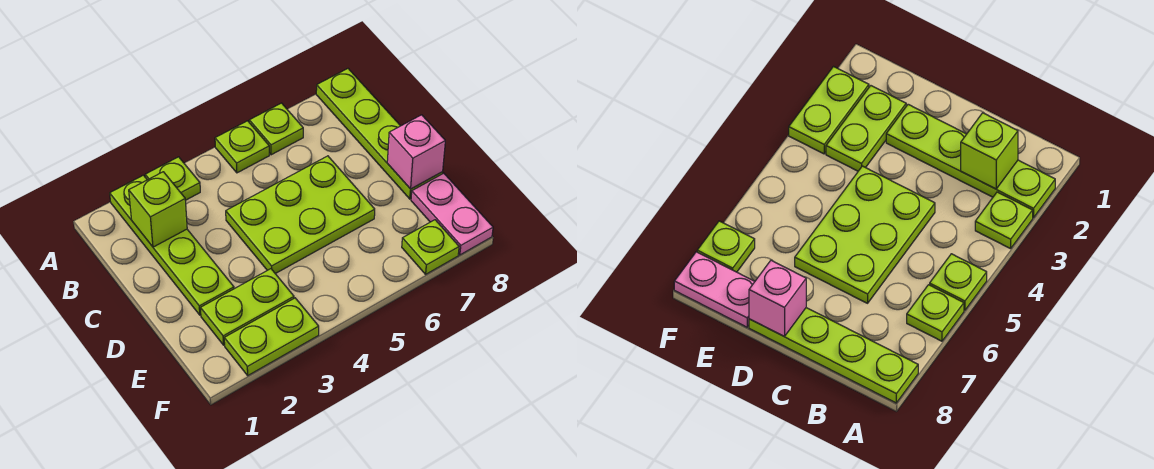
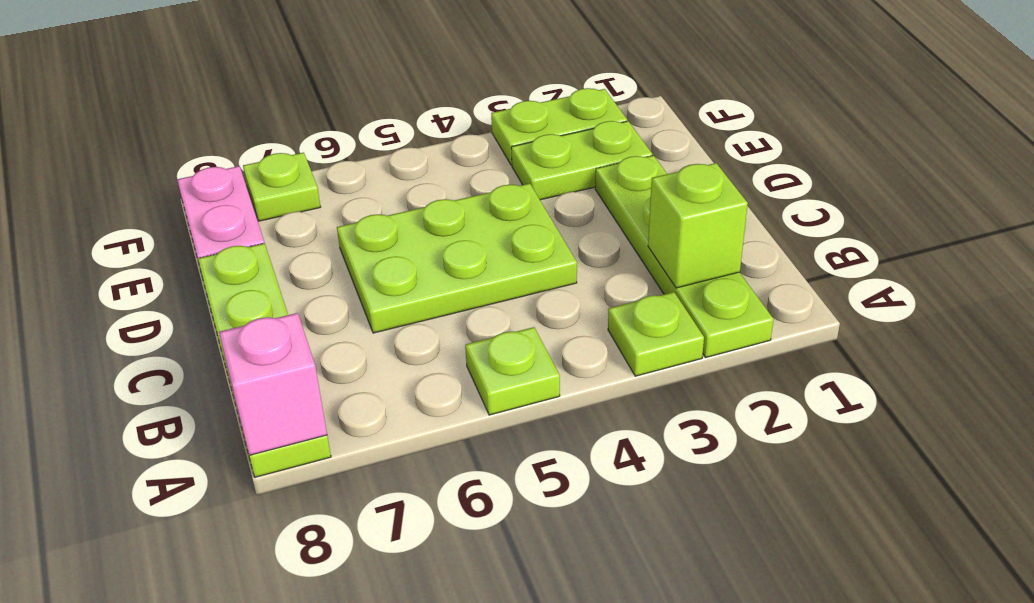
lime plate A6 level 1 -> none
pink brick D8 level 2 -> pink brick A8 level 2

